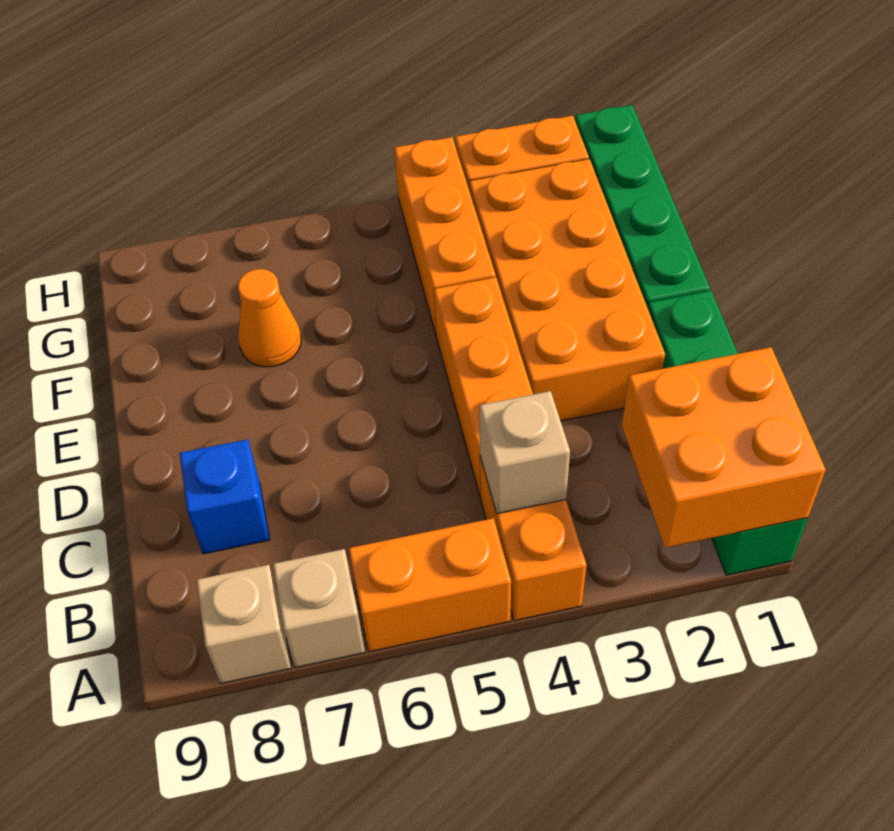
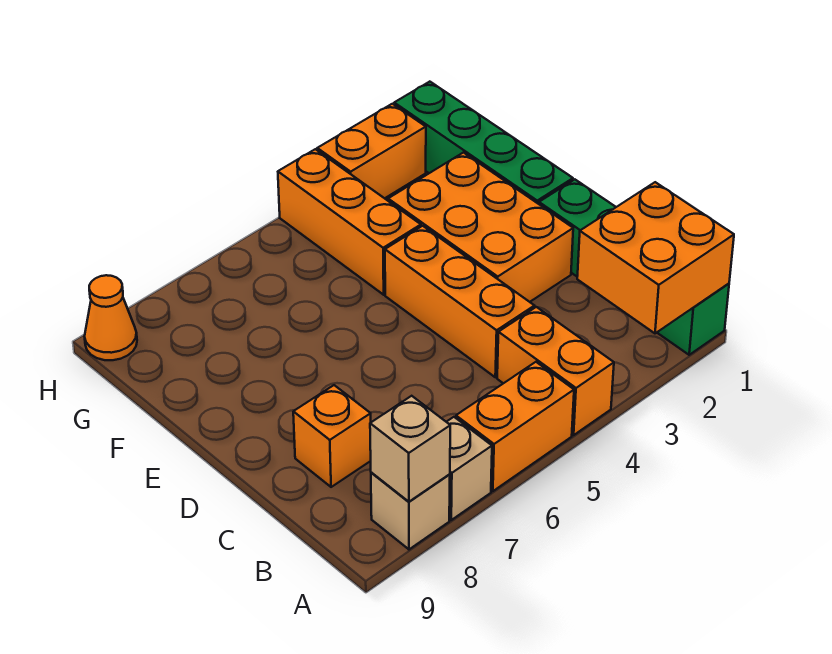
tan brick B4 level 2 -> tan brick A8 level 2
blue brick C8 level 1 -> orange brick C8 level 1
orange brick D2:G3 level 1 -> orange brick D2:F3 level 1
orange cone F7 level 1 -> orange cone H9 level 1

